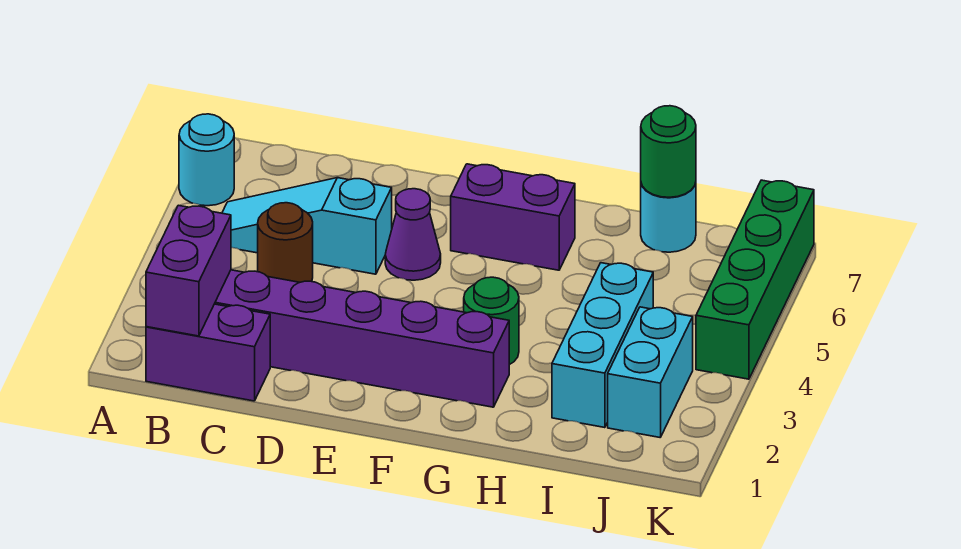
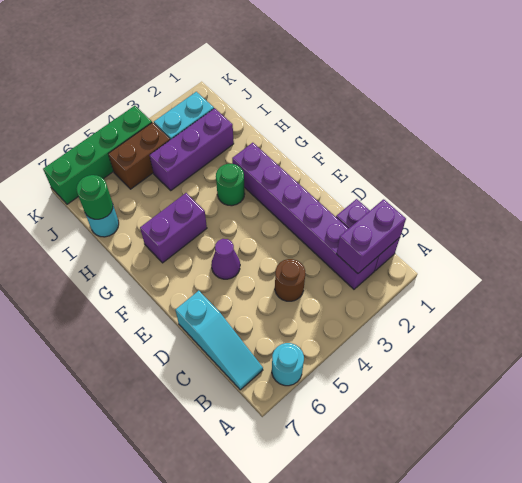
cyan slope B5:D5 level 1 top D -> cyan slope B7:D7 level 1 top D
purple brick F6:G6 level 1 -> purple brick G5:G6 level 1
cyan brick I2:I4 level 1 -> purple brick I2:I4 level 1
none -> brown brick J4:J5 level 1

